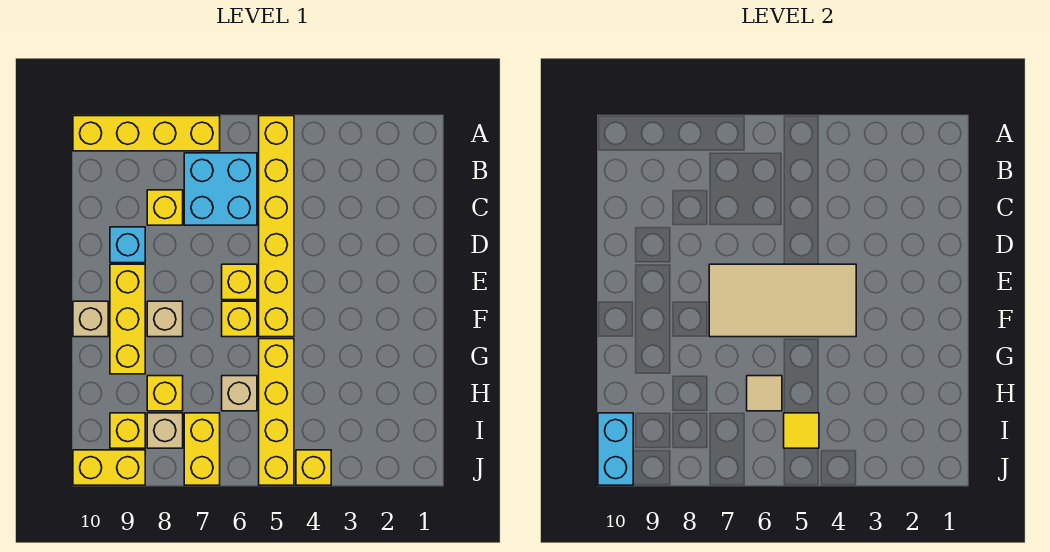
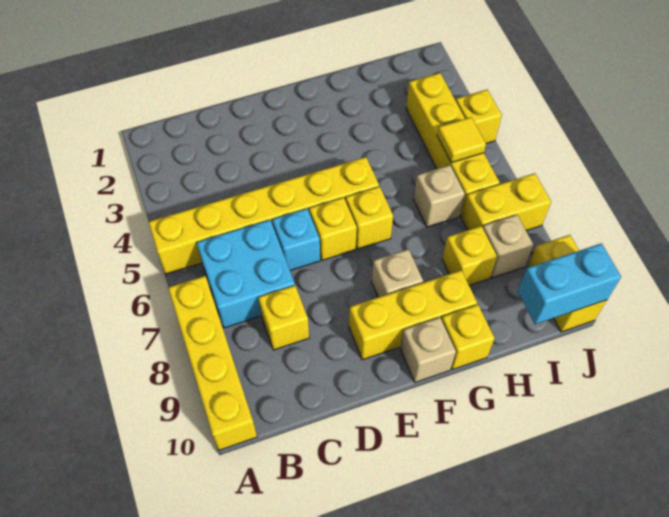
cyan brick D9 level 1 -> cyan brick D6 level 1
tan tile E4:F7 level 2 -> none
yellow brick G5:J5 level 1 -> yellow brick I3:I6 level 1
tan tile H6 level 2 -> none
yellow brick I9 level 1 -> yellow brick G10 level 1

